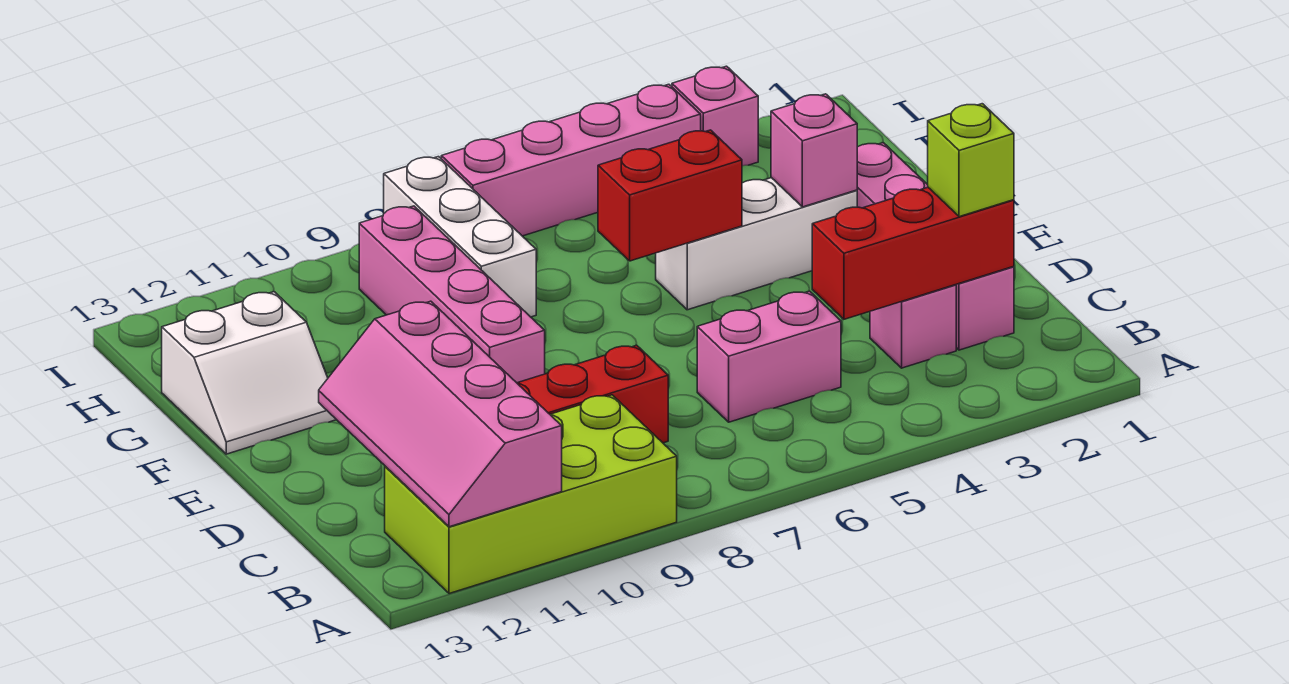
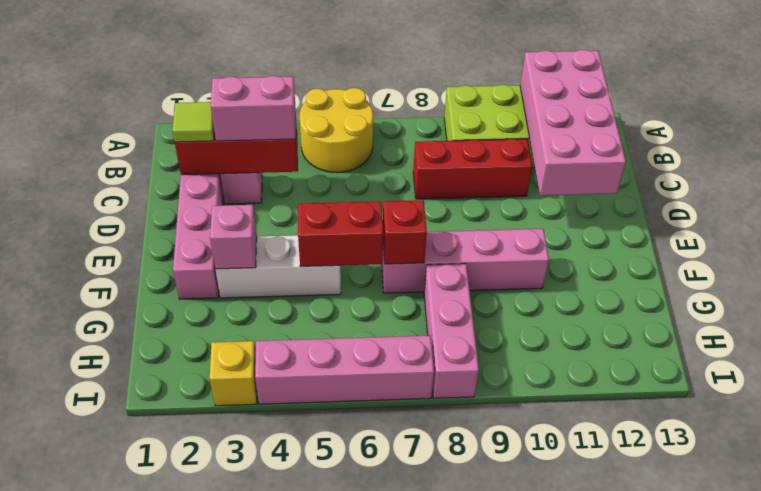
none -> yellow round brick A5:B6 level 1
pink slope A11:D12 level 2 top 11 -> pink brick A11:D12 level 2
lime brick C2 level 3 -> lime tile C2 level 3
pink brick C5:C6 level 1 -> pink brick C3:C4 level 3
pink brick E9:H9 level 1 -> pink brick F7:F10 level 1
none -> red brick F7 level 2
white slope F12:G13 level 1 top G -> none
white brick G8:I8 level 1 -> pink brick G8:I8 level 1
pink brick I3 level 1 -> yellow brick I3 level 1

